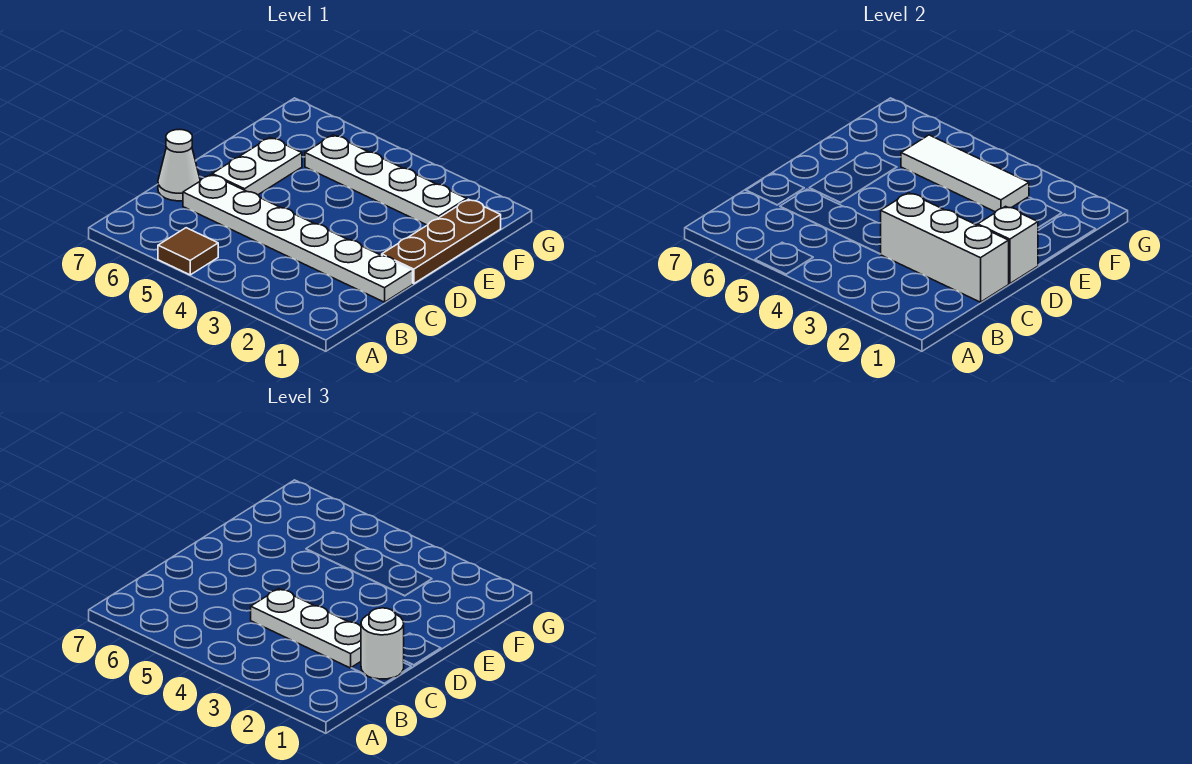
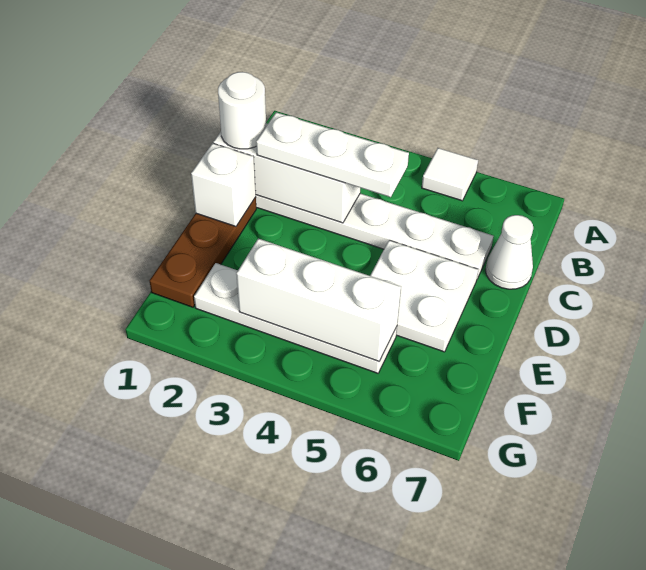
brown tile A5 level 1 -> white tile A5 level 1
white plate D6:E6 level 1 -> white plate D5:E6 level 1
white tile F3:F5 level 2 -> white brick F3:F5 level 2

